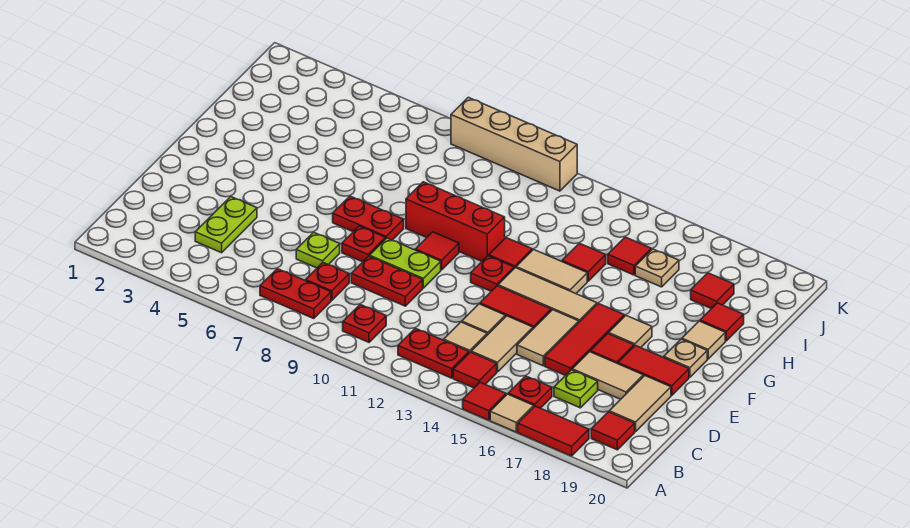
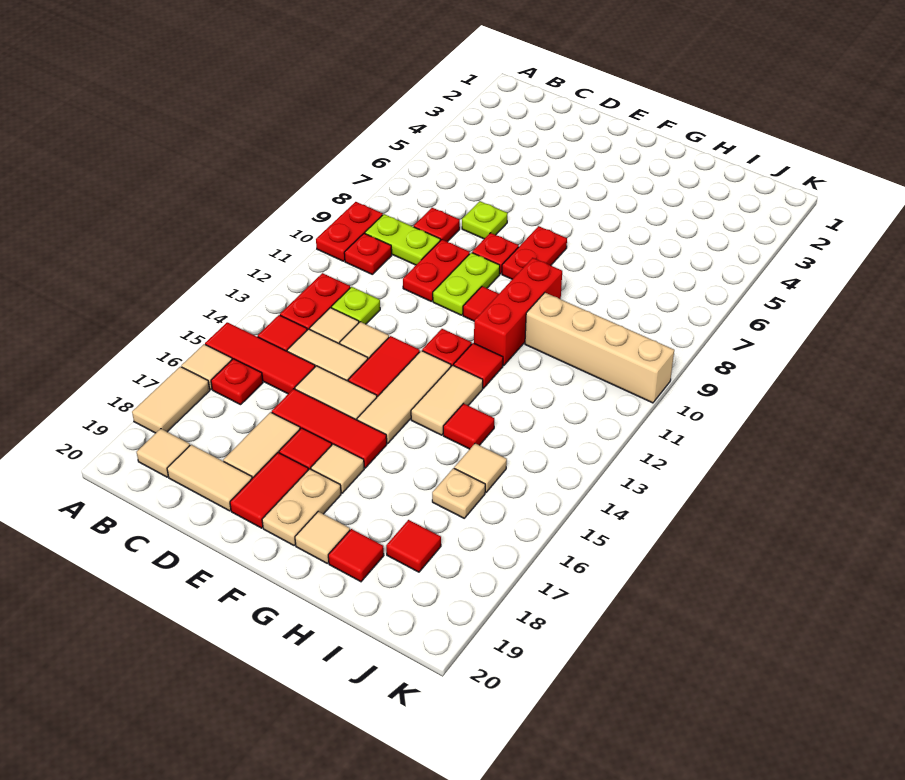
red tile A15 level 1 -> red tile A15:C15 level 1
red tile A17:A18 level 1 -> tan tile A17:A18 level 1
red plate B7:B8 level 1 -> red plate A9:A10 level 1
red tile B19 level 1 -> tan tile B19 level 1
lime plate C4:D4 level 1 -> lime plate B9:C9 level 1
lime plate C17 level 1 -> lime plate C12 level 1
tan plate F19 level 1 -> tan plate F18:F19 level 1
red tile I15 level 1 -> tan tile I15 level 1
tan brick K8:K11 level 1 -> tan brick H10:K10 level 1

